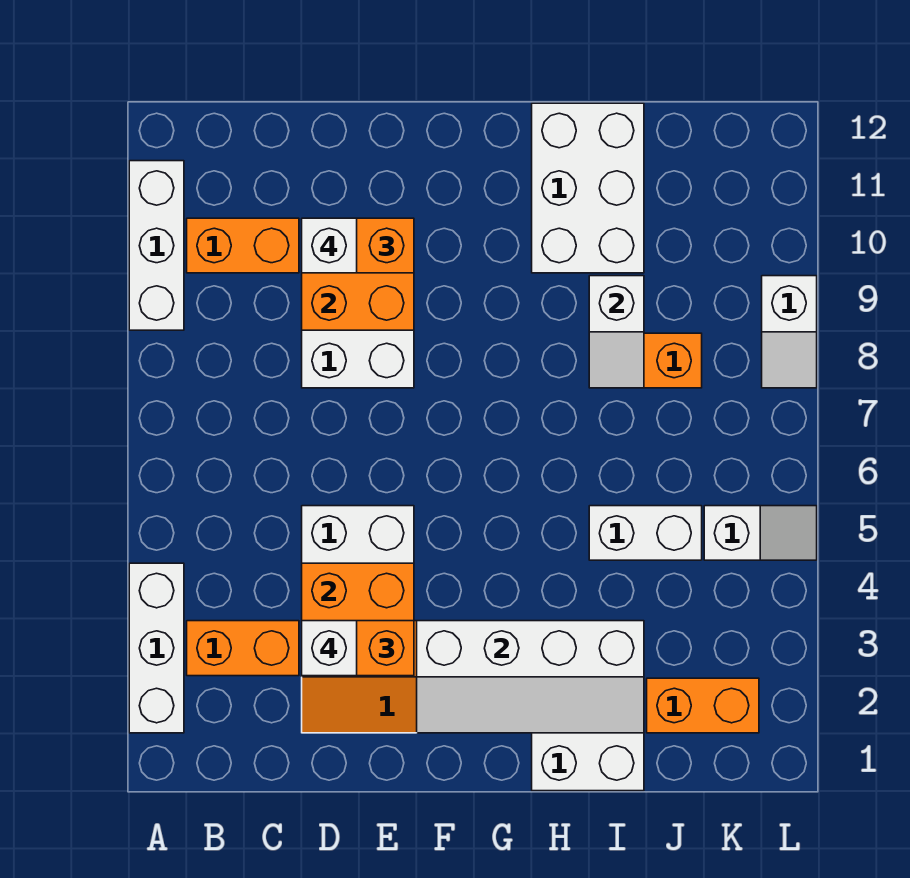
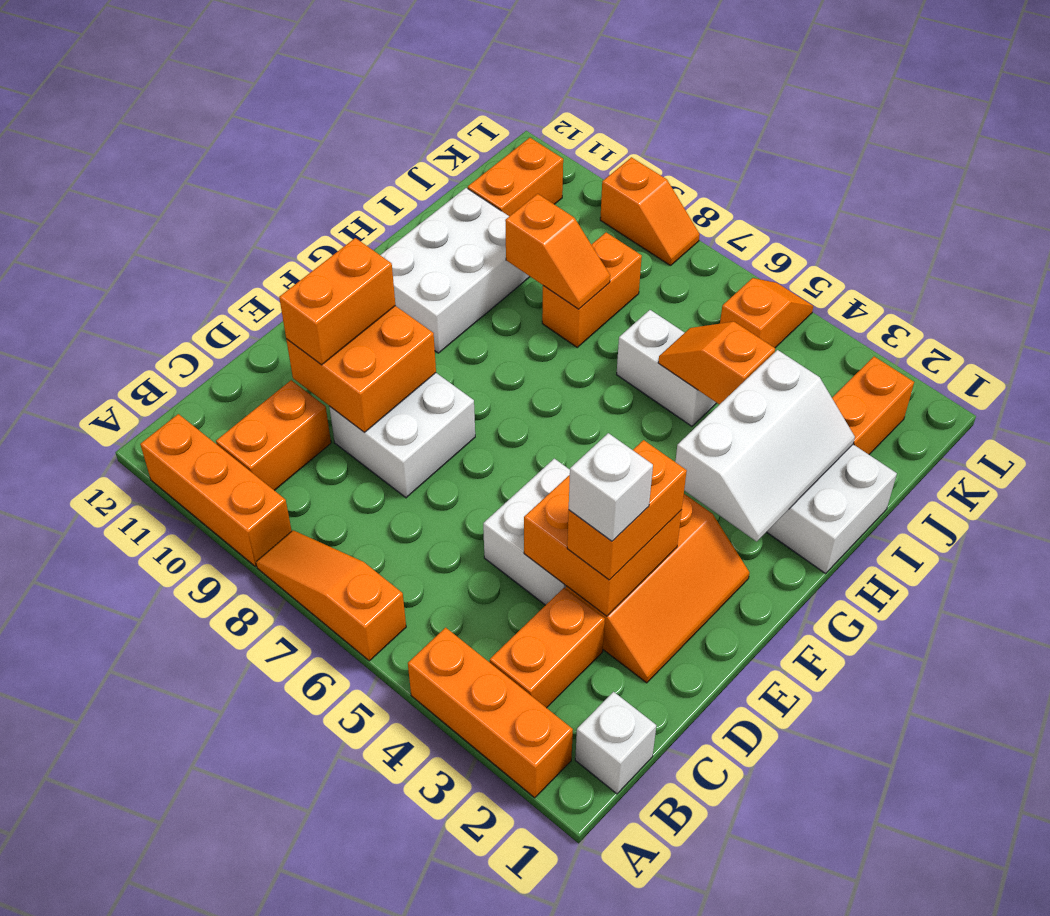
white brick A2:A4 level 1 -> orange brick A2:A4 level 1
none -> orange slope A6:A8 level 1 top 6
white brick A9:A11 level 1 -> orange brick A9:A11 level 1
white brick D10 level 4 -> white brick B1 level 1
white slope F2:I3 level 2 top 3 -> white slope G2:I3 level 2 top 3
white brick H10:I12 level 1 -> white brick G10:I11 level 1
none -> orange slope I4:I5 level 2 top 4
white brick I5:J5 level 1 -> white brick I5:I6 level 1
white slope I8:I9 level 2 top 9 -> orange slope I8:I9 level 2 top 9
none -> orange brick J11:K11 level 1
white slope K5:L5 level 1 top K -> orange slope K5:L5 level 1 top K
white slope L8:L9 level 1 top 9 -> orange slope L8:L9 level 1 top 9

